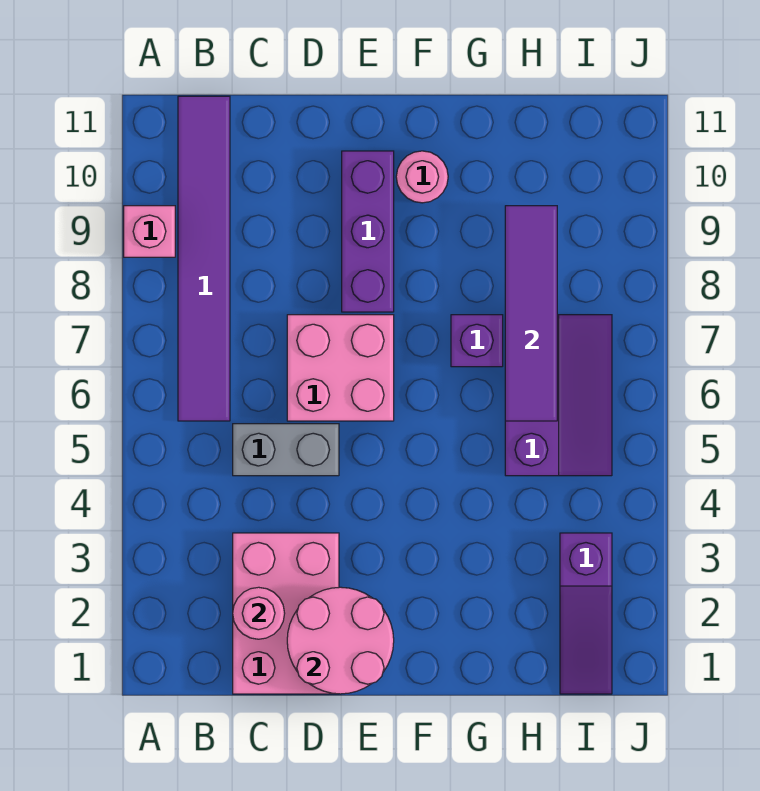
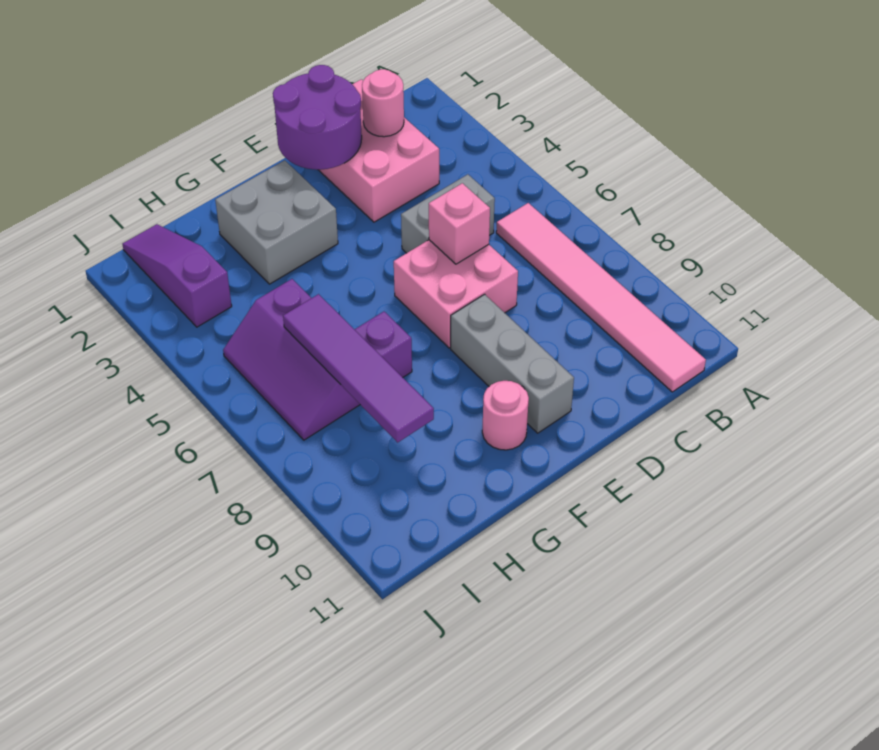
pink brick A9 level 1 -> pink brick D6 level 2
purple tile B6:B11 level 1 -> pink tile B6:B11 level 1
pink round brick D1:E2 level 2 -> purple round brick D1:E2 level 2
purple brick E8:E10 level 1 -> grey brick E8:E10 level 1
none -> grey brick F2:G3 level 1

